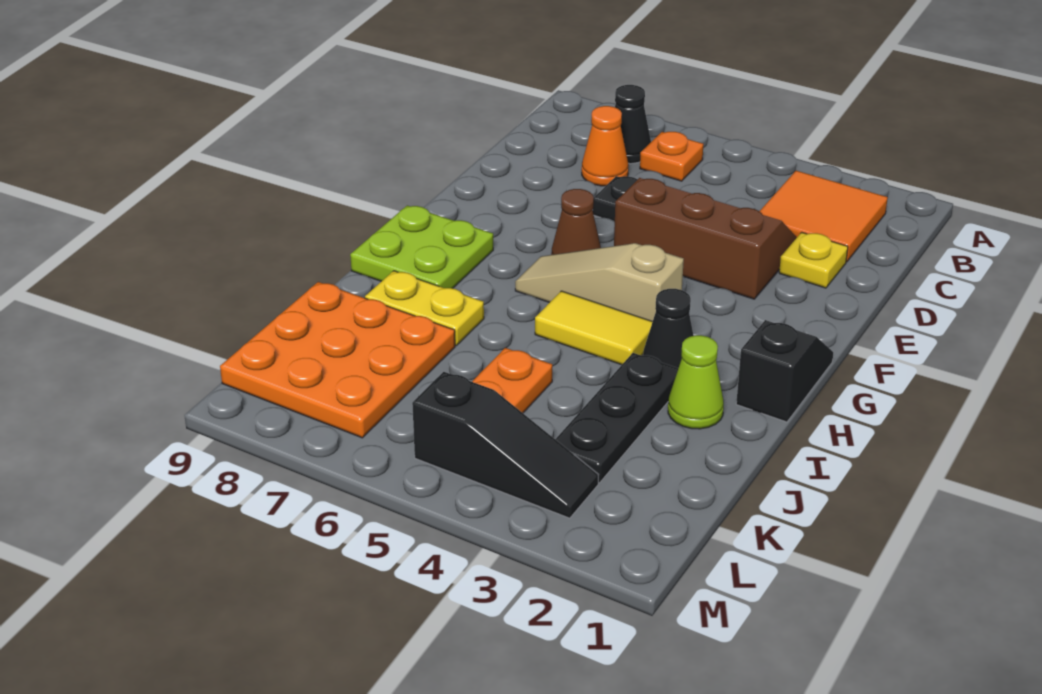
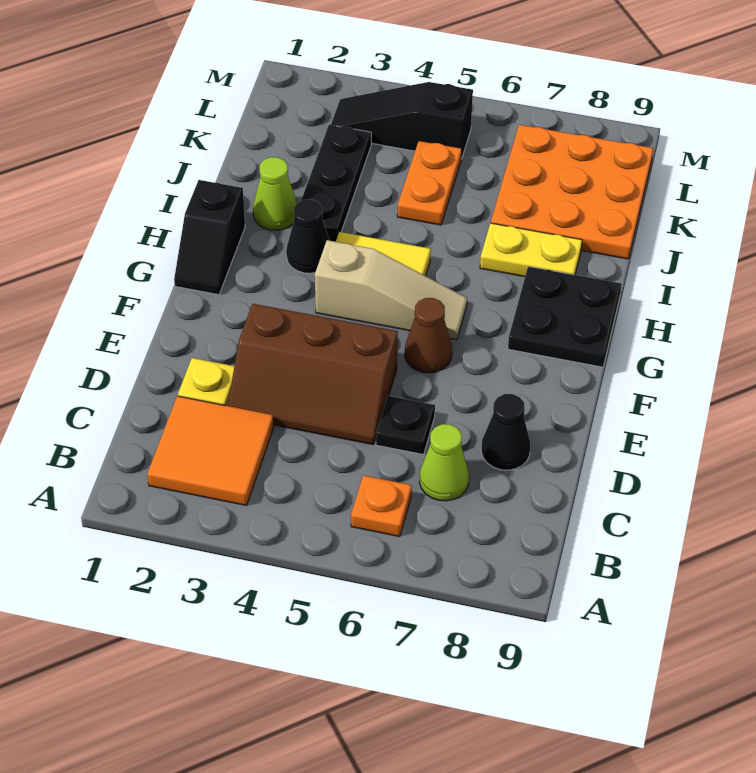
black cone B7 level 1 -> black cone D8 level 1
orange cone C7 level 1 -> lime cone C7 level 1
lime plate G8:H9 level 1 -> black plate G8:H9 level 1

